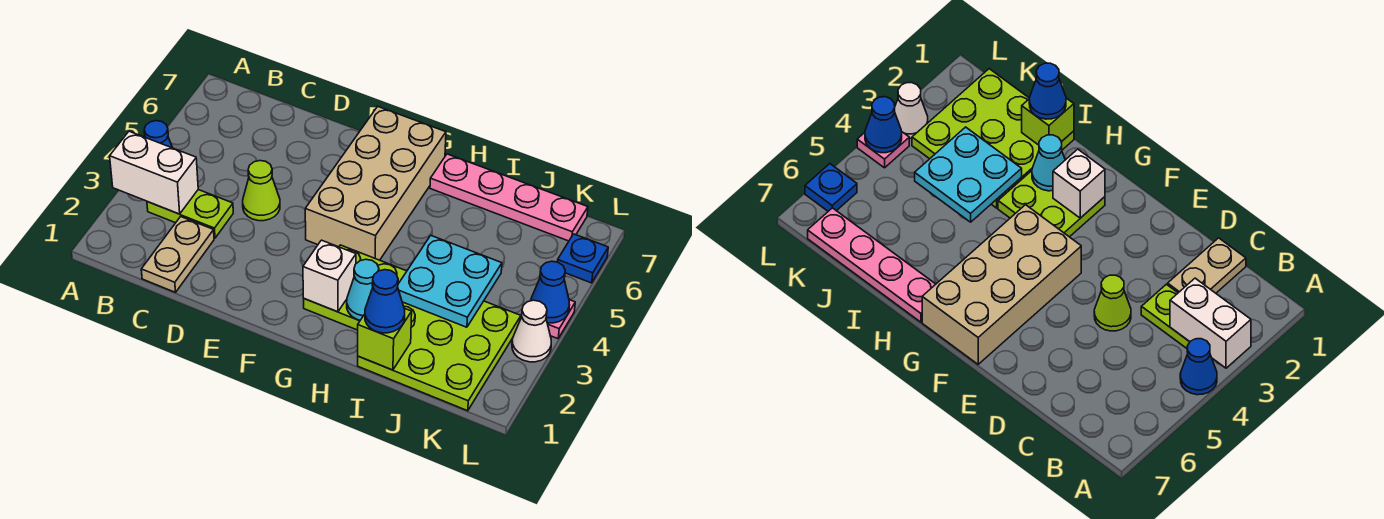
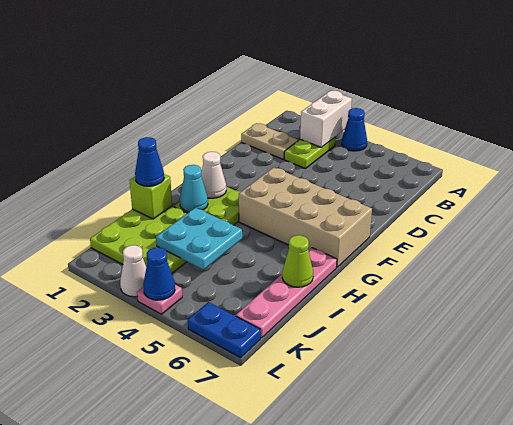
lime cone D4 level 1 -> lime cone I7 level 2
white brick G2 level 2 -> white cone G2 level 2
blue plate L6 level 1 -> blue plate L6:L7 level 1

